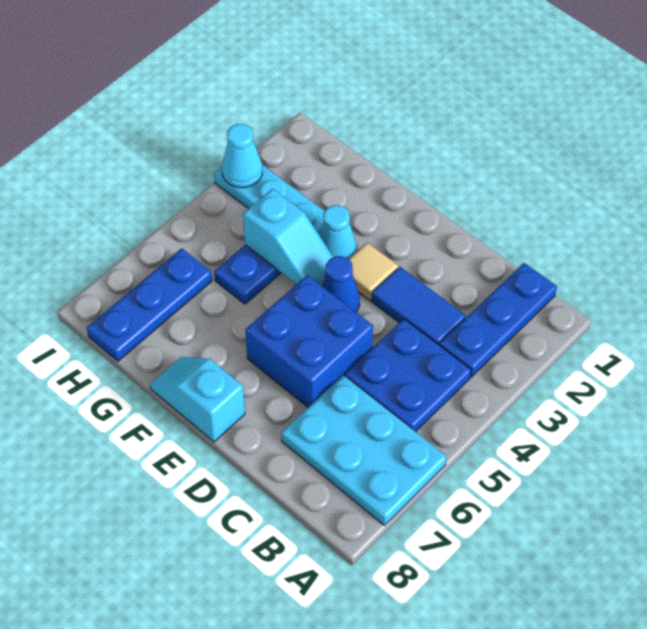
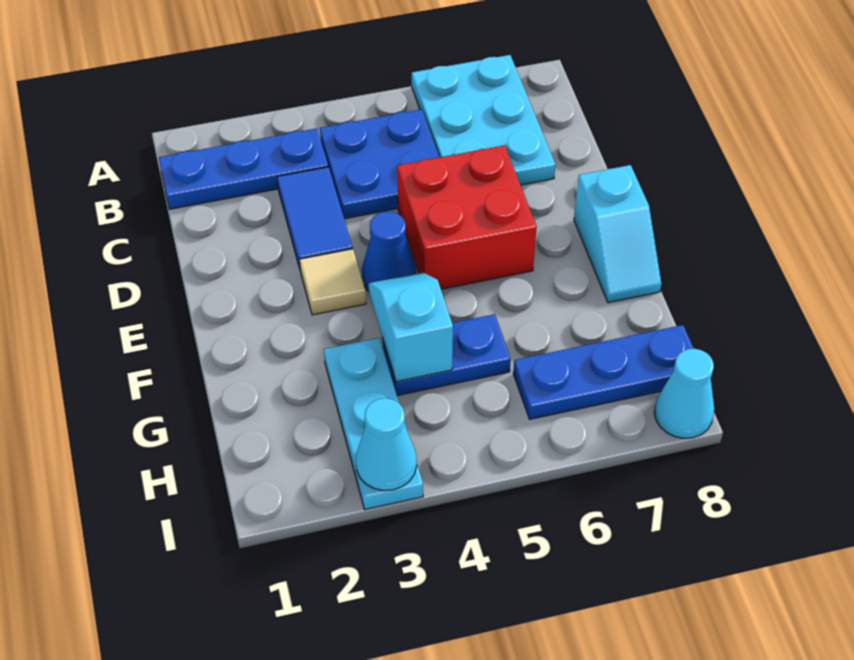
blue brick D5:E6 level 1 -> red brick D5:E6 level 1
cyan cone F3 level 1 -> cyan cone I8 level 1

